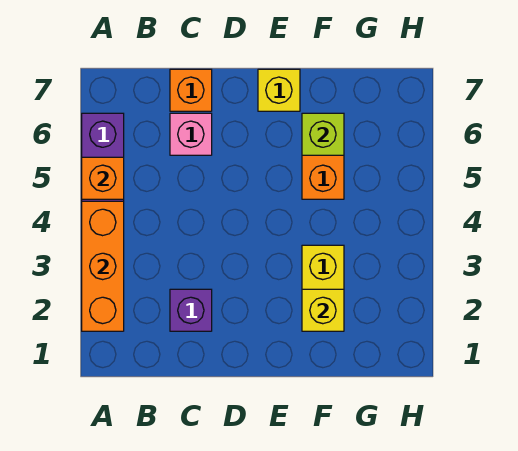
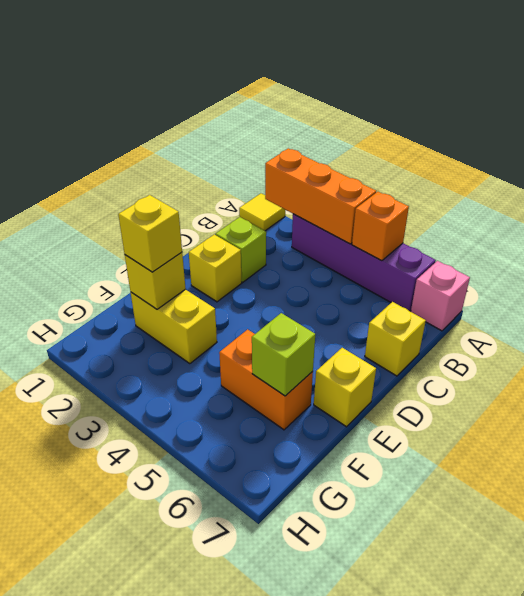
none -> yellow tile A1 level 1
purple brick C2 level 1 -> lime brick C2 level 1
pink brick C6 level 1 -> pink brick A7 level 1
orange brick C7 level 1 -> yellow brick C7 level 1
none -> yellow brick D2 level 1
none -> yellow brick F2 level 3

